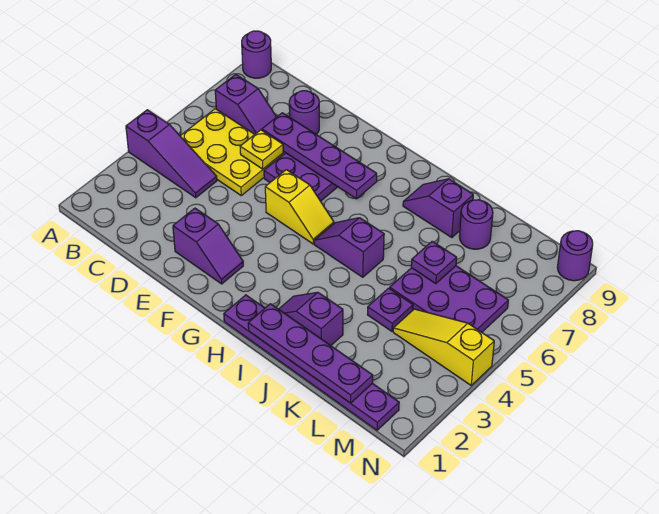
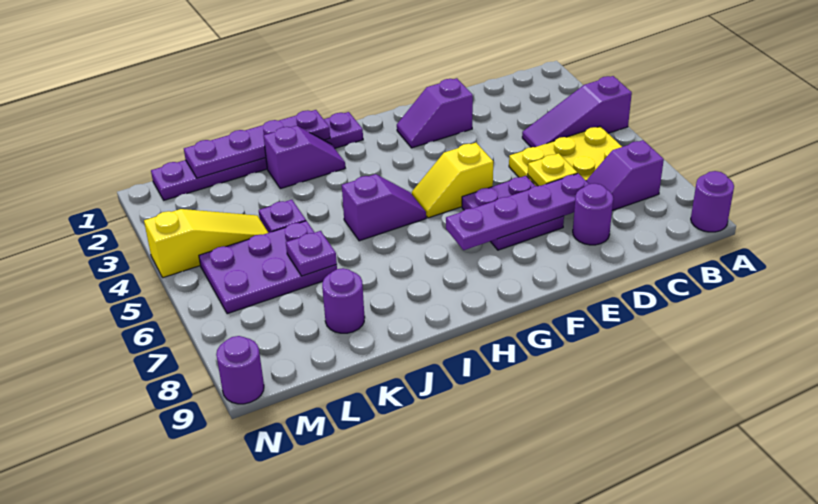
purple slope I8:J8 level 1 top J -> none

